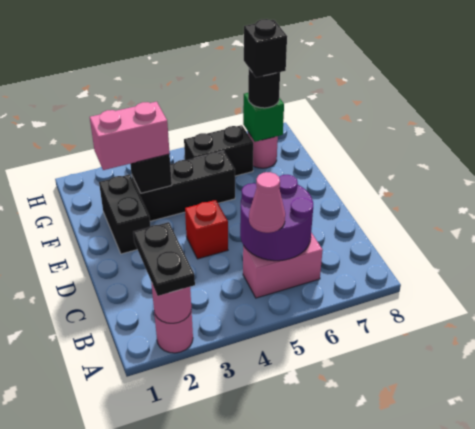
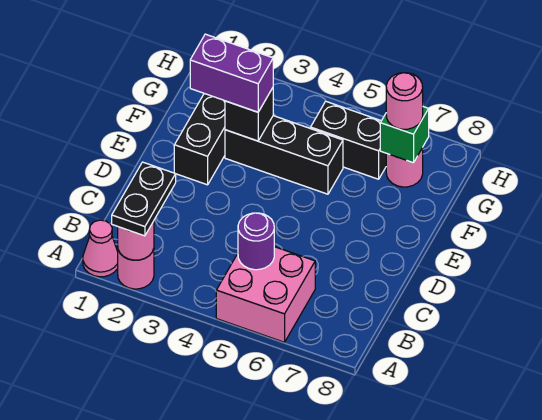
pink brick B5:B6 level 1 -> pink brick A5:B6 level 1
purple round brick B5:C6 level 2 -> purple round brick B5 level 2
pink cone B5 level 3 -> pink cone A1 level 1
red brick D4 level 1 -> none
pink brick F2:F3 level 3 -> purple brick F2:F3 level 3
black round brick G7 level 3 -> pink round brick G7 level 3
black brick G7 level 4 -> none

